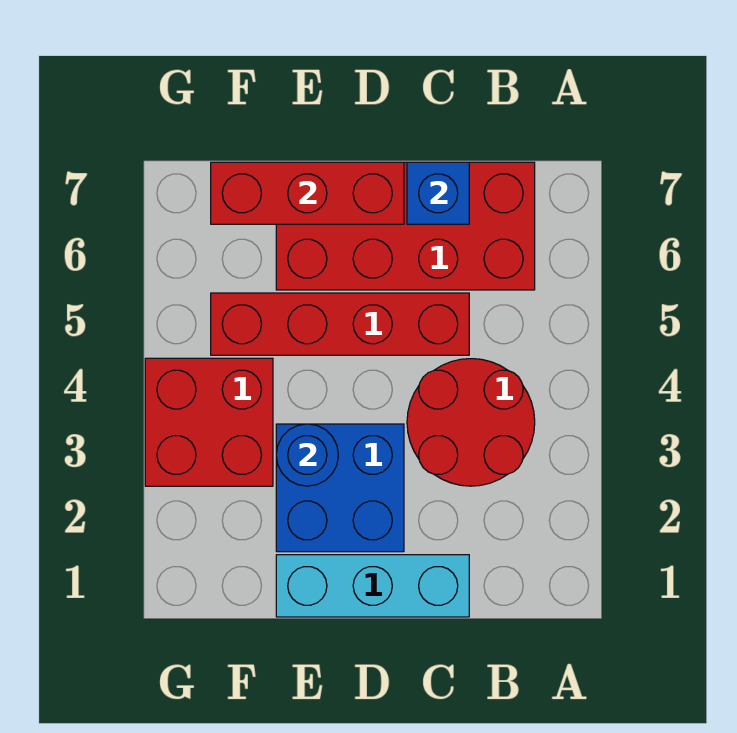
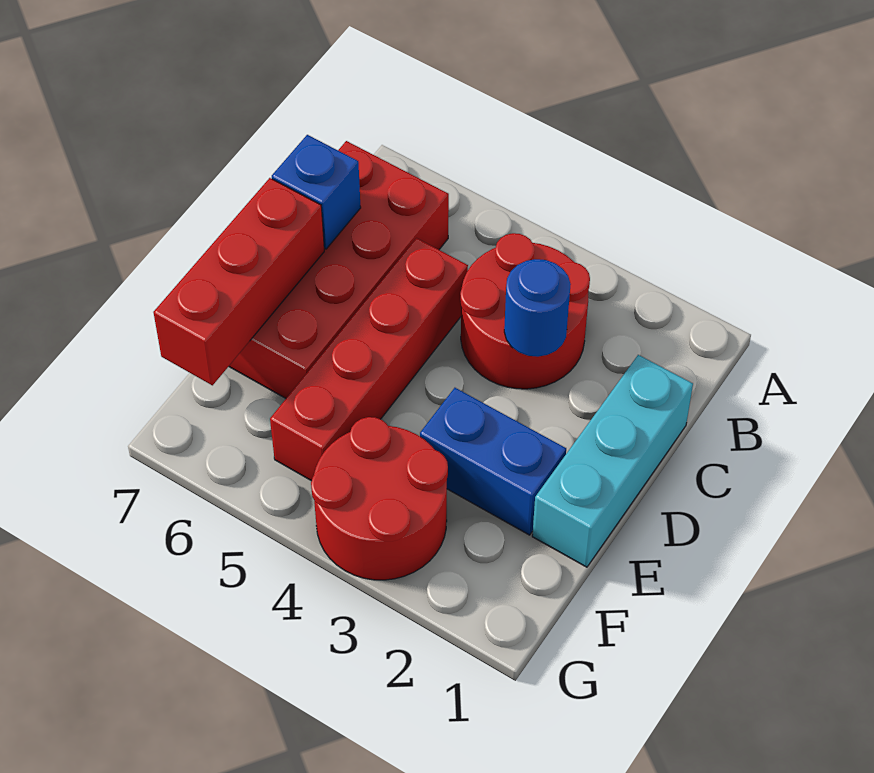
blue brick D2:E3 level 1 -> blue brick E2:E3 level 1
blue round brick E3 level 2 -> blue round brick C3 level 2
red brick F3:G4 level 1 -> red round brick F3:G4 level 1

